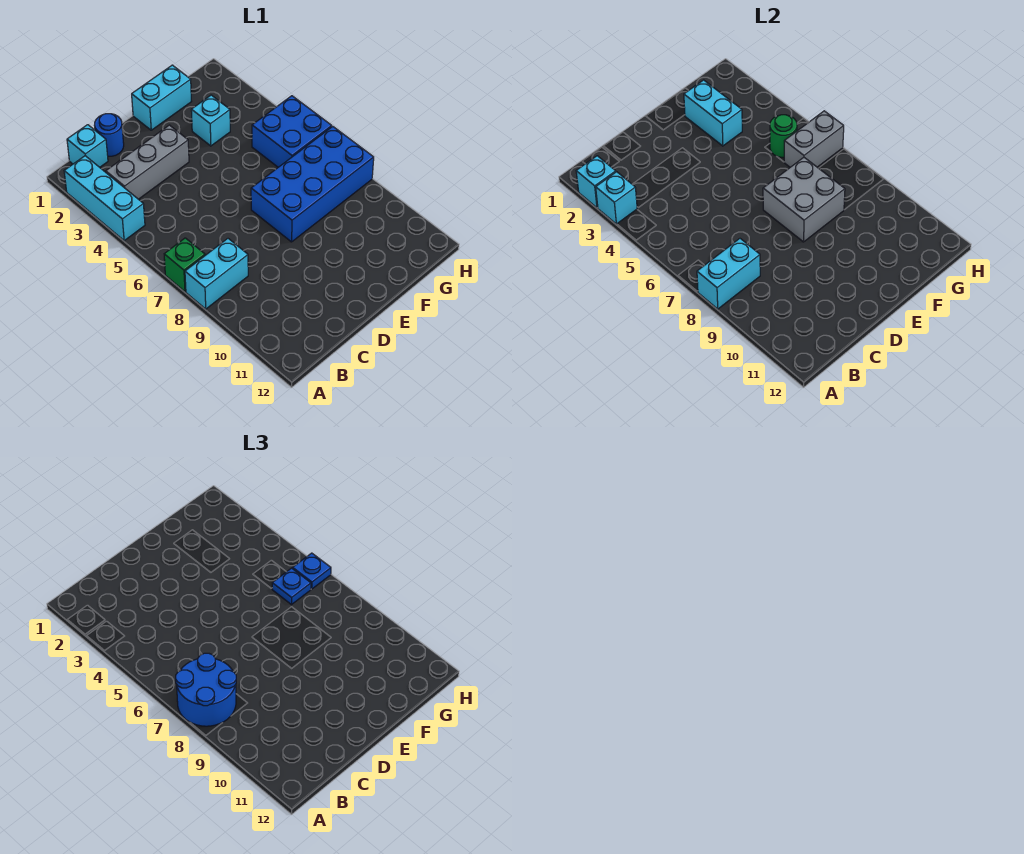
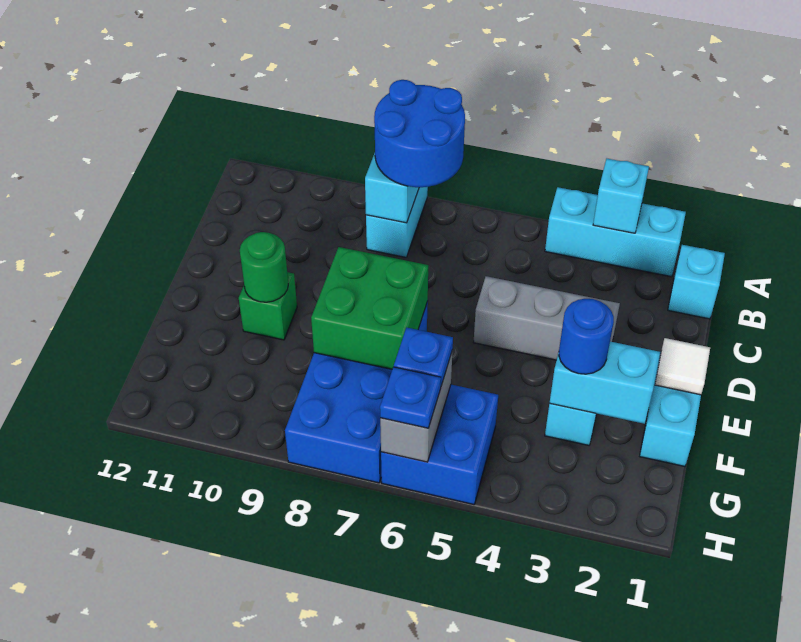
cyan brick A2 level 2 -> none
green brick A7 level 1 -> green brick E10 level 1
grey brick B3:D3 level 1 -> grey brick D3:D5 level 1
blue round brick C1 level 1 -> blue round brick F3 level 3
none -> white tile E1 level 2
grey brick E7:F8 level 2 -> green brick E7:F8 level 2
green round brick G5 level 2 -> green round brick E10 level 2

